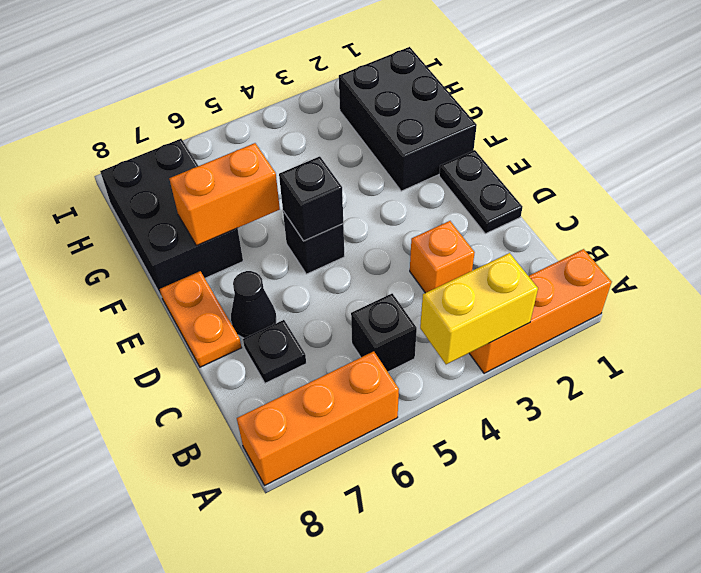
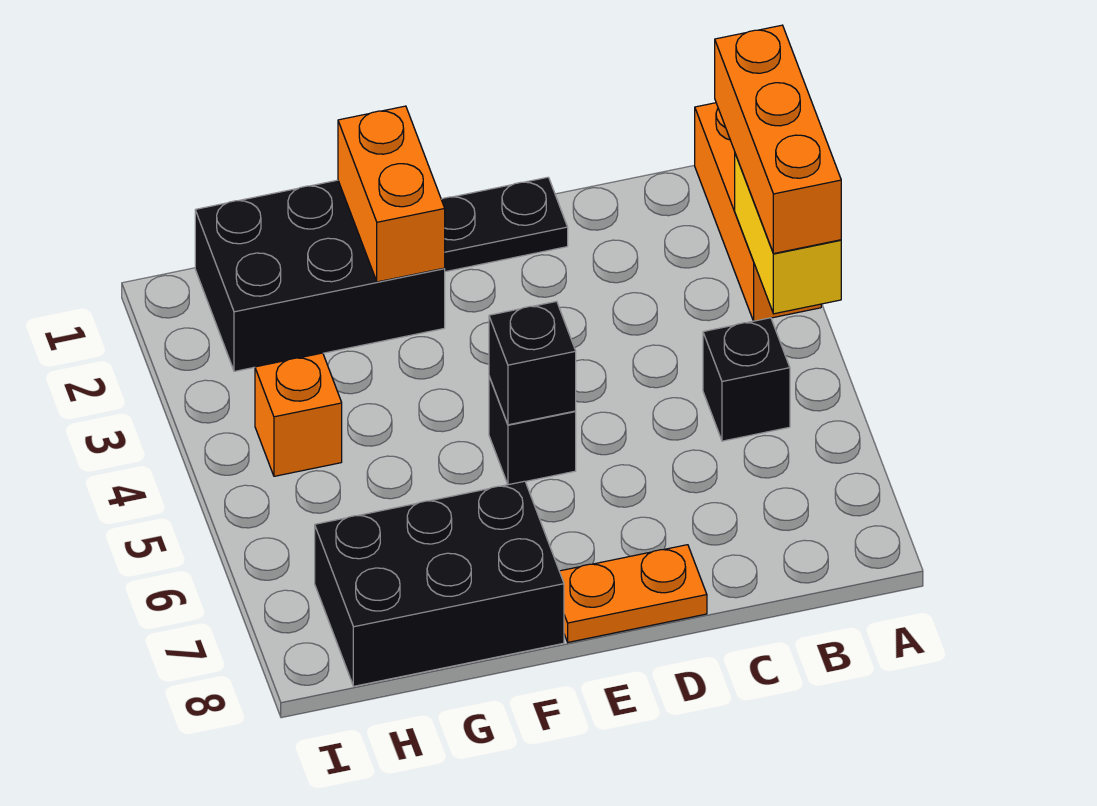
orange brick A6:A8 level 1 -> orange brick A2:A4 level 3
orange brick C3 level 1 -> orange brick H4 level 1
black plate C7 level 1 -> none
black cone D7 level 1 -> none
orange brick F6:F7 level 2 -> orange brick F1:F2 level 2

